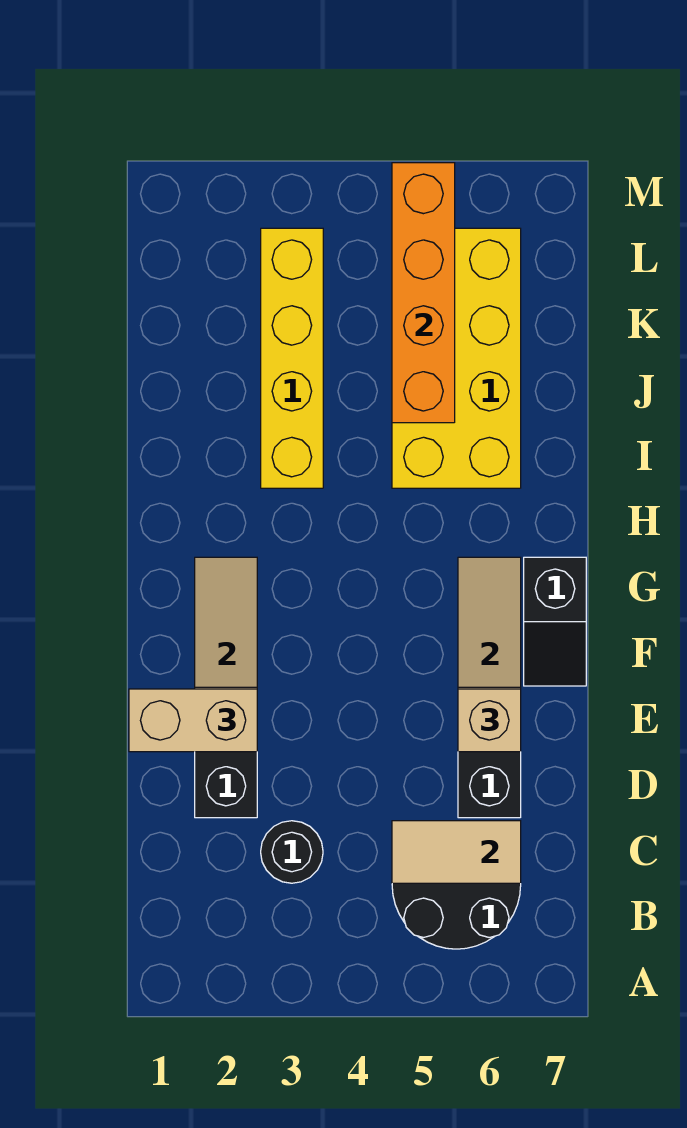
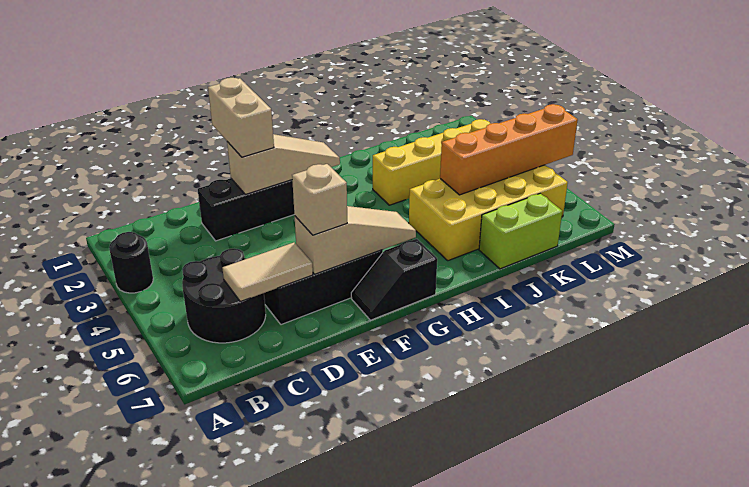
black round brick C3 level 1 -> black round brick A3 level 1
tan tile C5:C6 level 2 -> tan tile C6:D6 level 2
none -> lime brick J7:K7 level 1

